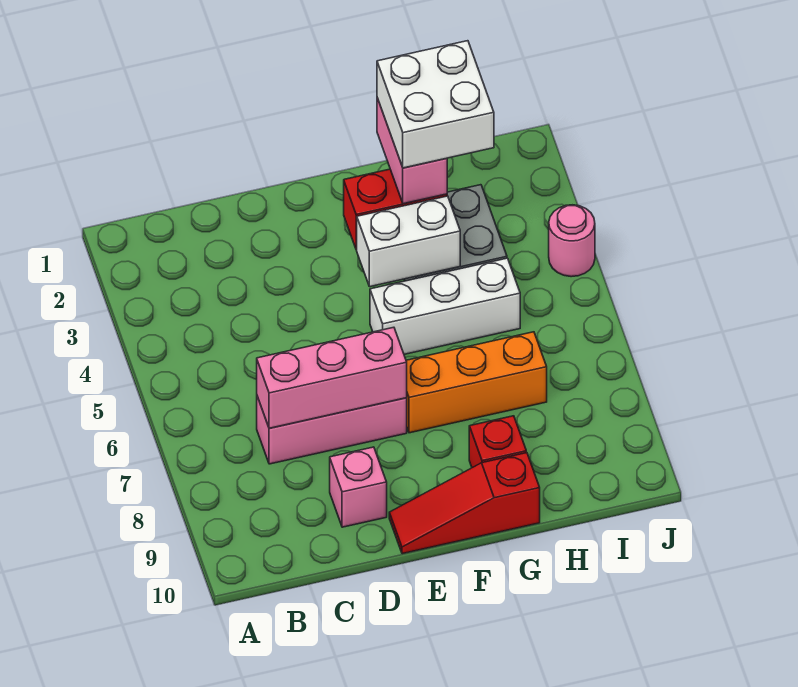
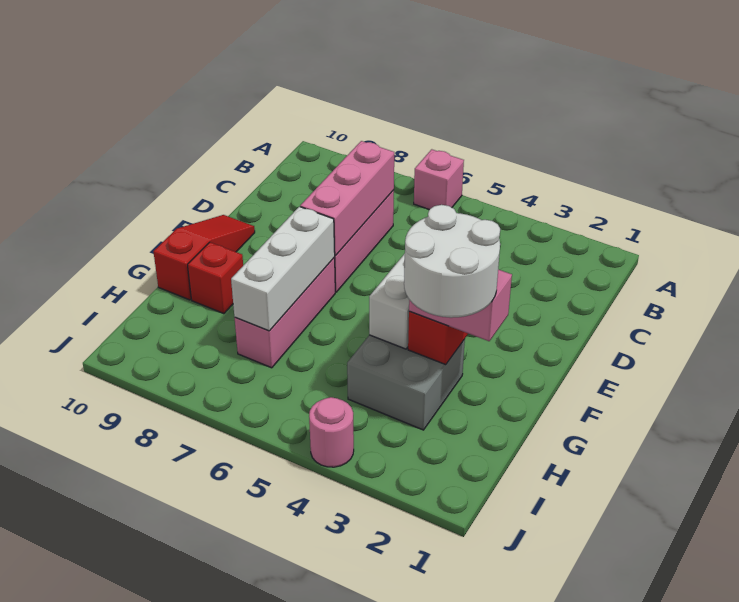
pink brick D9 level 1 -> pink brick A6 level 1
white brick F5:H5 level 1 -> white brick F7:H7 level 2
orange brick F7:H7 level 1 -> pink brick F7:H7 level 1
white brick G2:H3 level 4 -> white round brick G2:H3 level 4

